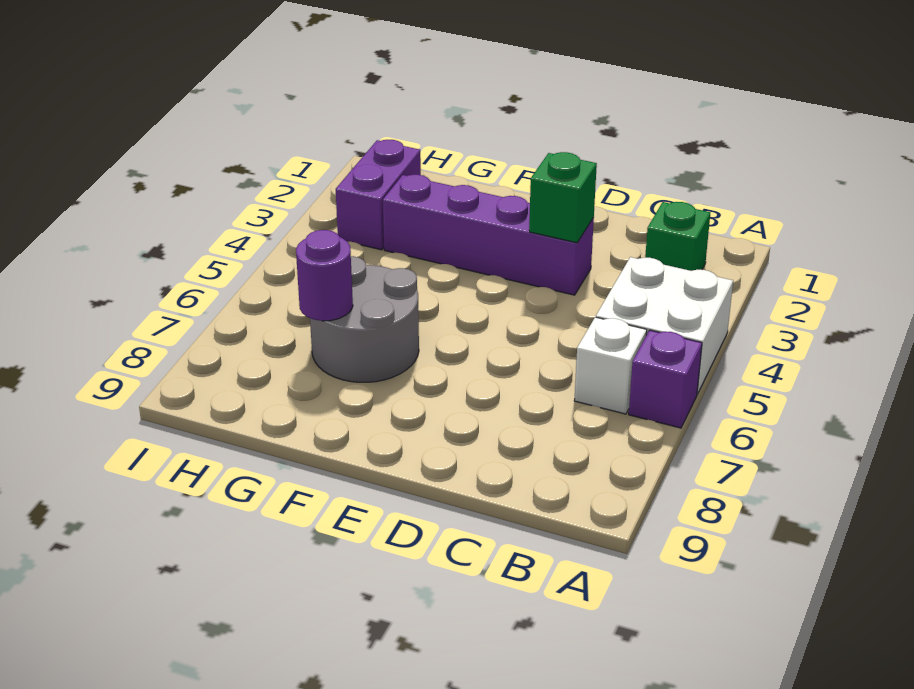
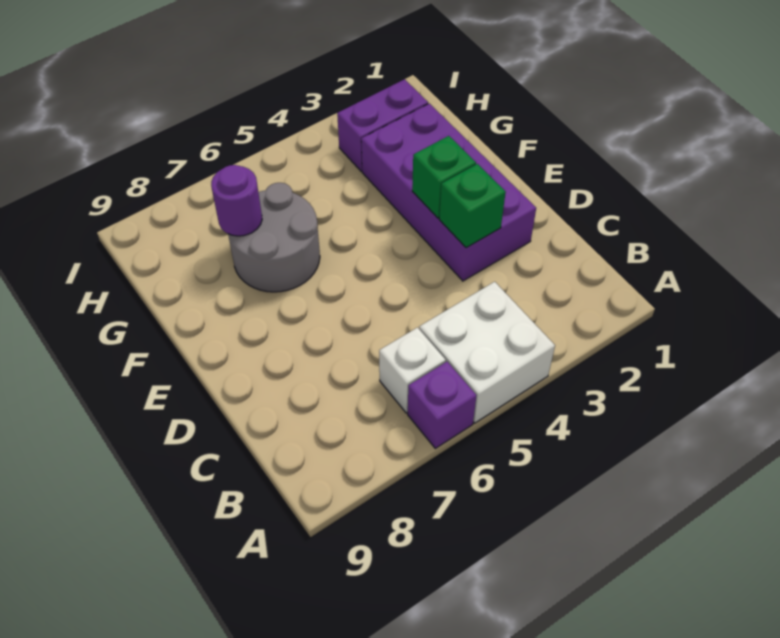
green brick B2 level 1 -> green brick E3 level 2
purple brick D3:G3 level 1 -> purple brick D2:G3 level 1

